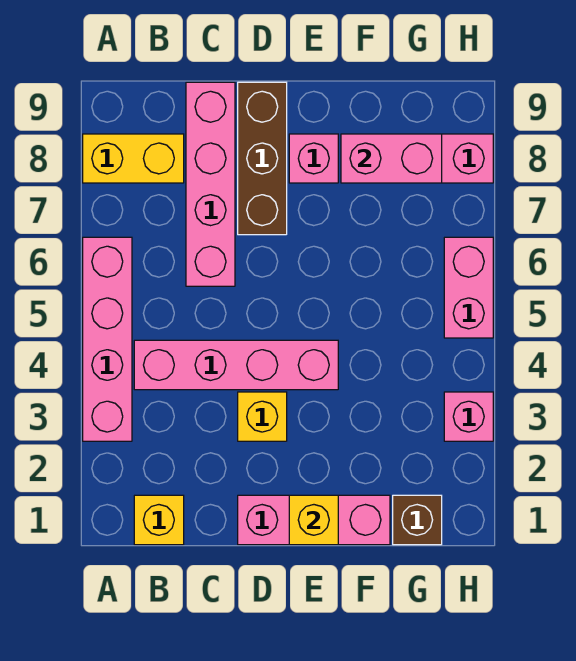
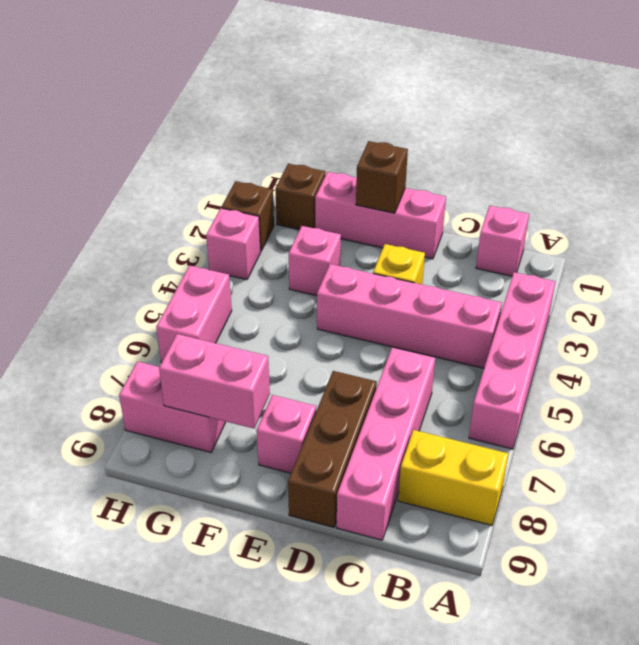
yellow brick B1 level 1 -> pink brick B1 level 1
yellow brick E1 level 2 -> brown brick E1 level 2
none -> pink brick F3 level 1
none -> brown brick H2 level 1

